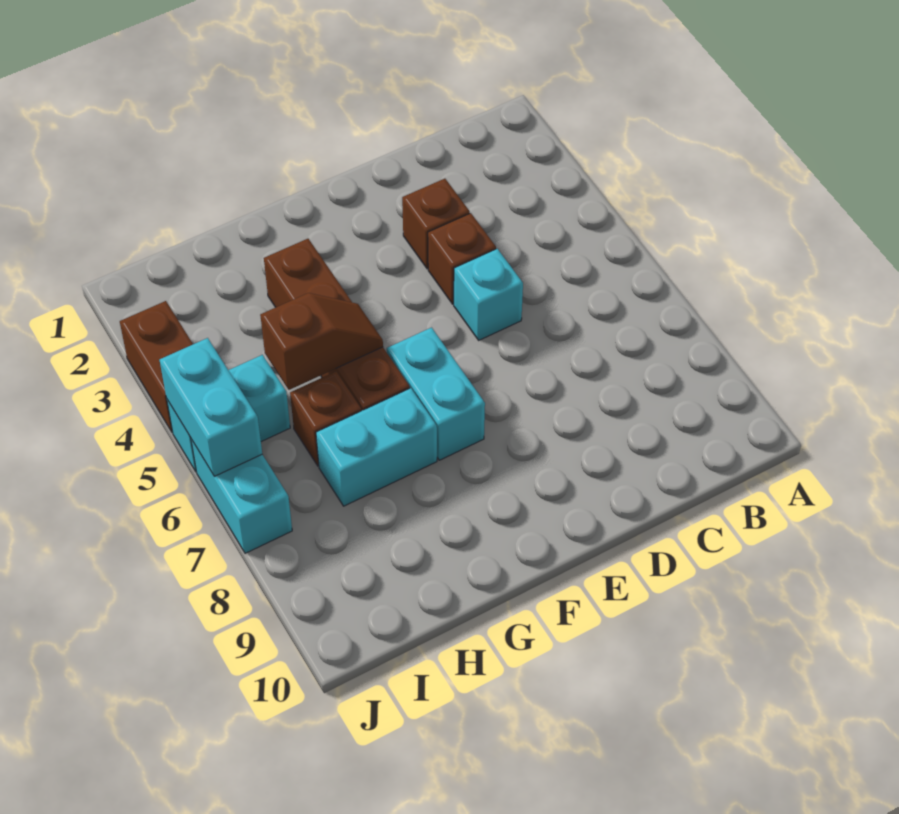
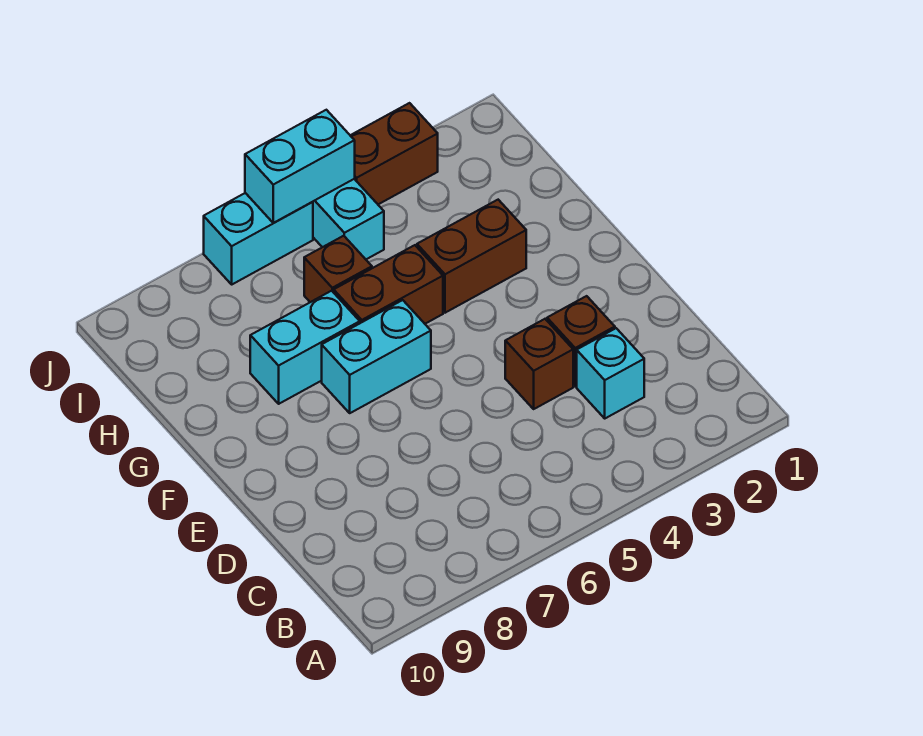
cyan brick D5 level 1 -> cyan brick C3 level 1
brown slope G5:H5 level 2 top H -> none
cyan brick G7:H7 level 1 -> cyan brick G7:G8 level 1

